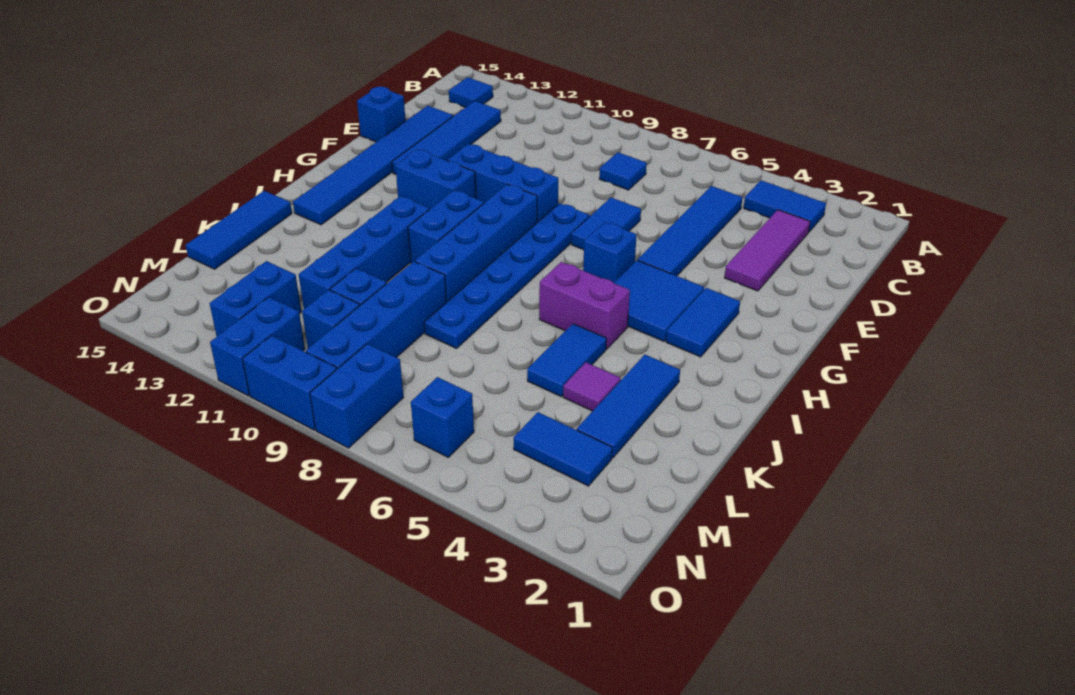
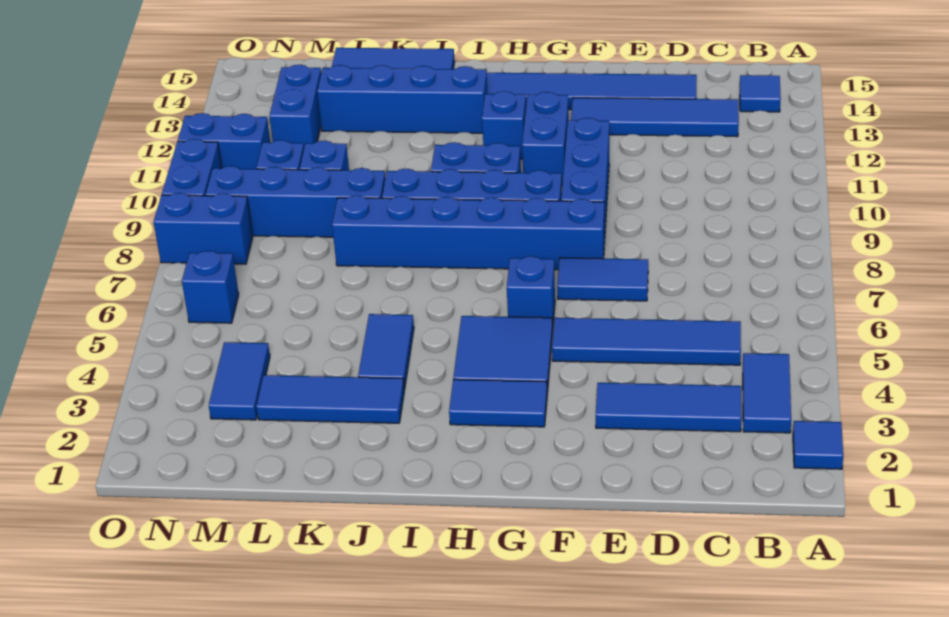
purple tile C3:E3 level 1 -> blue tile C3:E3 level 1
blue tile C8 level 1 -> blue tile A2 level 1
blue brick E15 level 1 -> blue brick H12 level 1
blue plate F8:K8 level 1 -> blue brick F8:K8 level 1
purple brick I5:I6 level 1 -> none
blue brick I11:L11 level 1 -> blue brick I13:L13 level 1
blue tile J5:K5 level 1 -> blue tile J4:J5 level 1
purple tile K4 level 1 -> none
blue brick M12:N12 level 1 -> blue brick M12:M13 level 1

